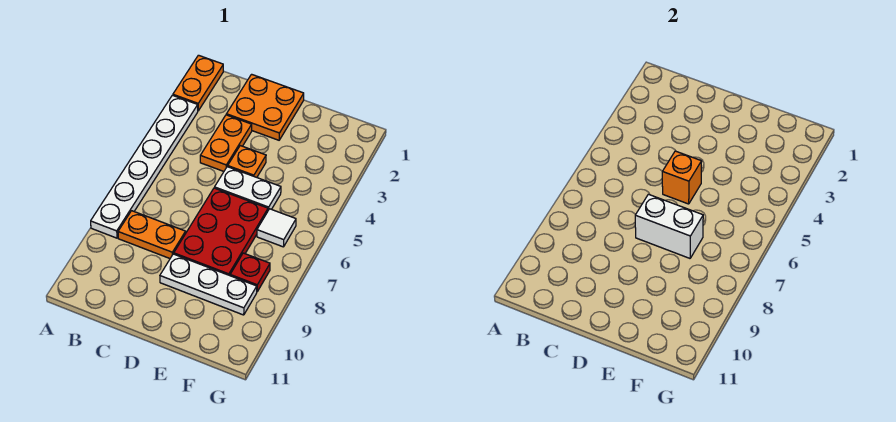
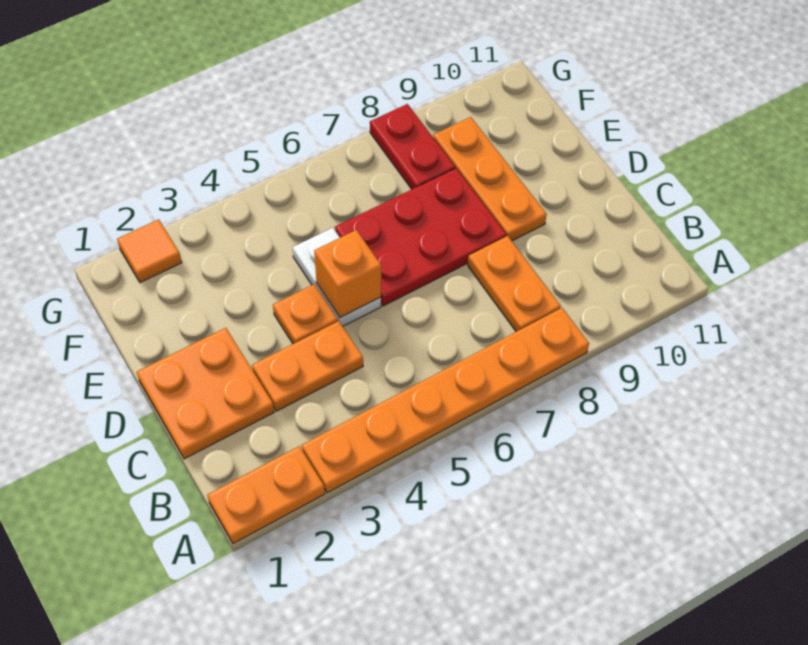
white plate A3:A8 level 1 -> orange plate A3:A8 level 1
white brick D7:E7 level 2 -> none
white plate D9:F9 level 1 -> orange plate D9:F9 level 1
white tile F6 level 1 -> none
red plate F8 level 1 -> red plate F8:G8 level 1
none -> orange tile G2 level 1

